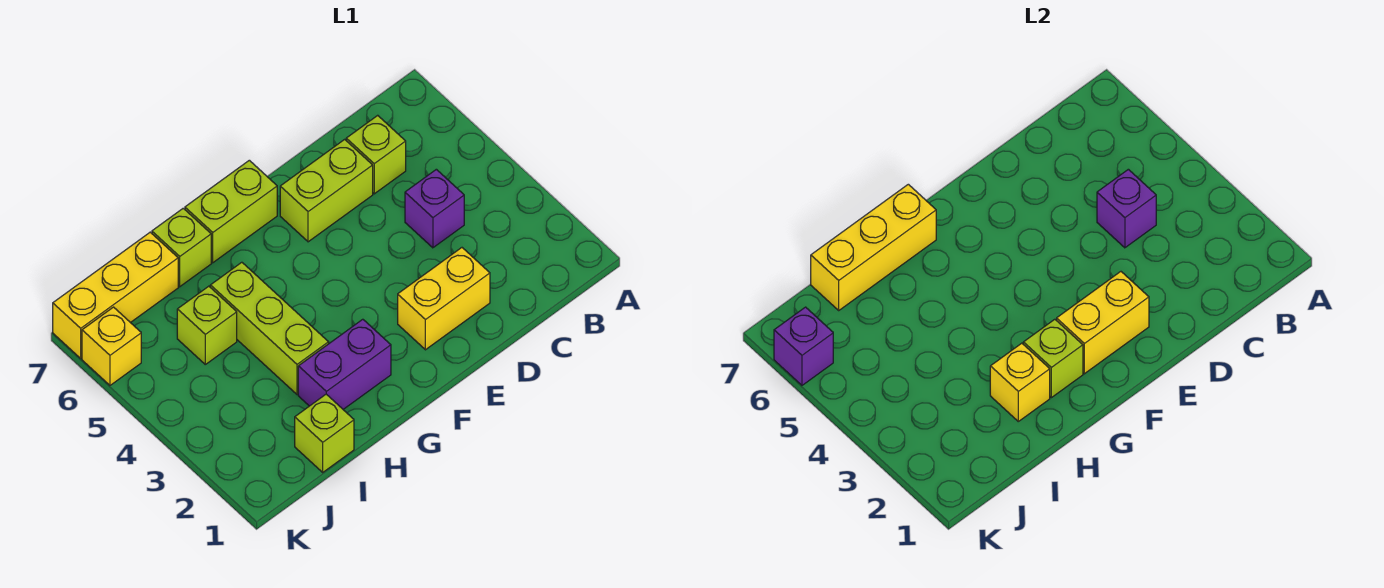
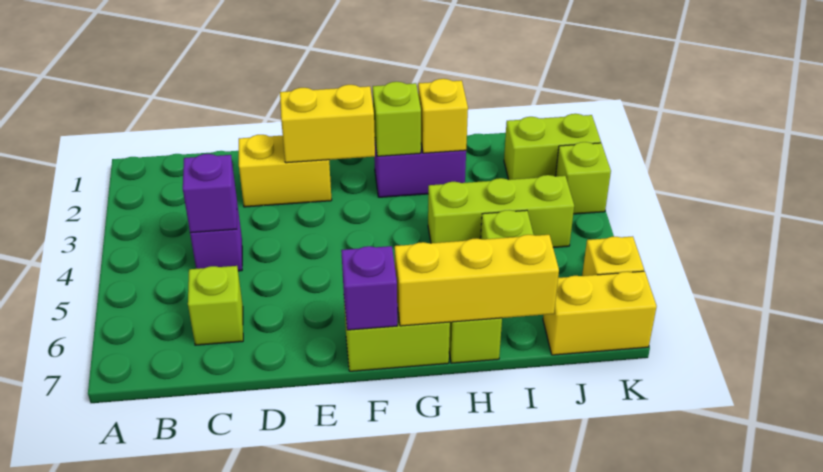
lime brick D6:E6 level 1 -> lime brick J2:K2 level 1
lime brick H3:H5 level 1 -> lime brick H4:J4 level 1
lime brick I1 level 1 -> lime brick K3 level 1
yellow brick I7:K7 level 1 -> yellow brick J7:K7 level 1
purple brick K6 level 2 -> purple brick F7 level 2

